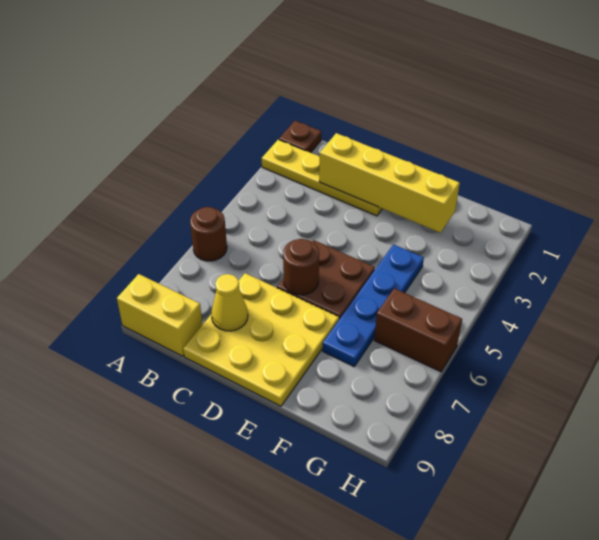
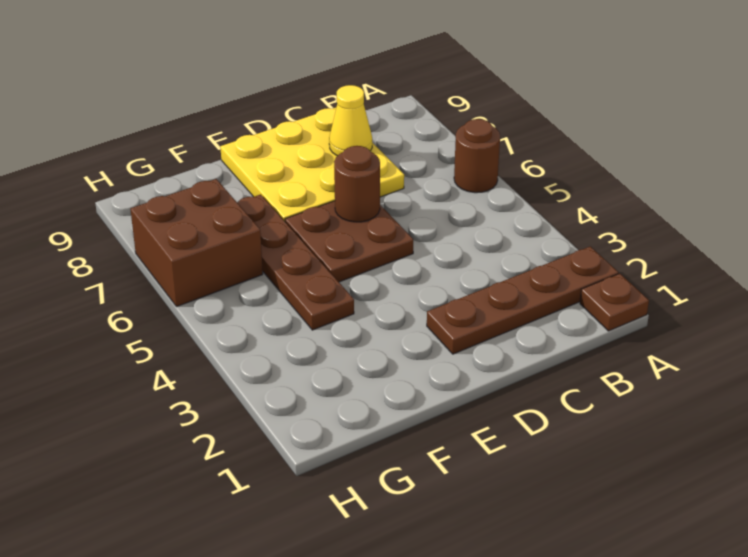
yellow plate A2:D2 level 1 -> brown plate A2:D2 level 1
yellow brick A9:B9 level 1 -> none
yellow brick C2:F2 level 2 -> none
blue plate F4:F7 level 1 -> brown plate F4:F7 level 1
brown brick G6:H6 level 1 -> brown brick G6:H7 level 1

